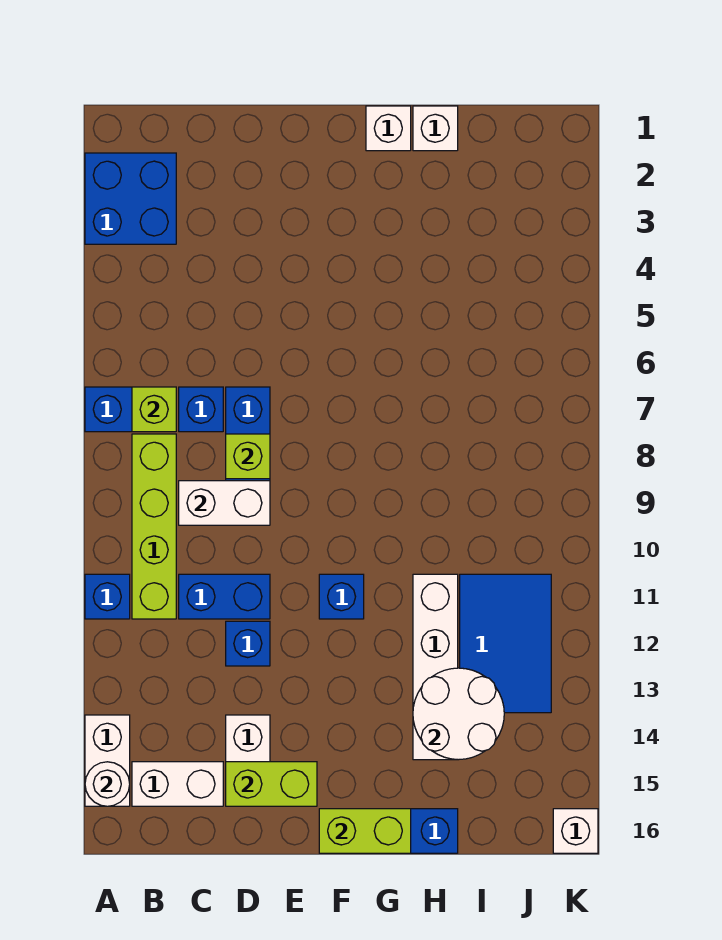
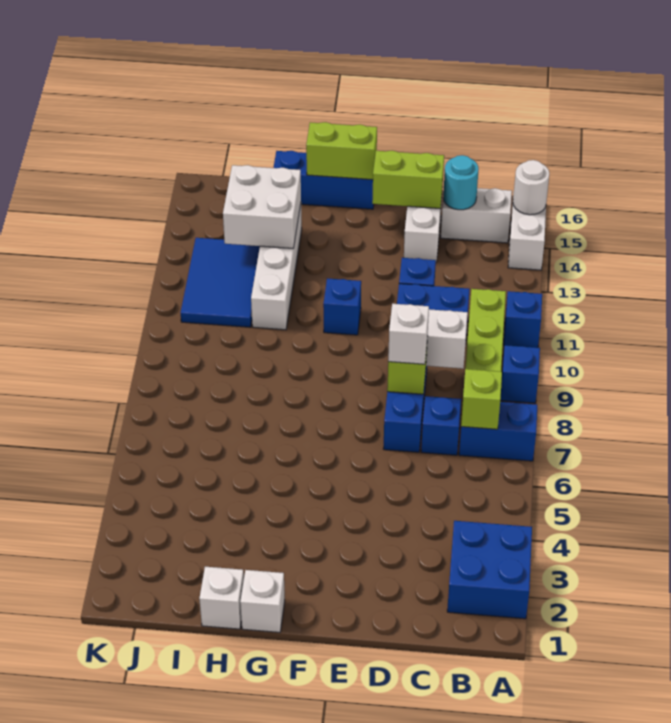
none -> blue brick A9 level 1
none -> cyan round brick C15 level 2
white round brick H13:I14 level 2 -> white brick H13:I14 level 2
white brick K16 level 1 -> white brick D8 level 3

